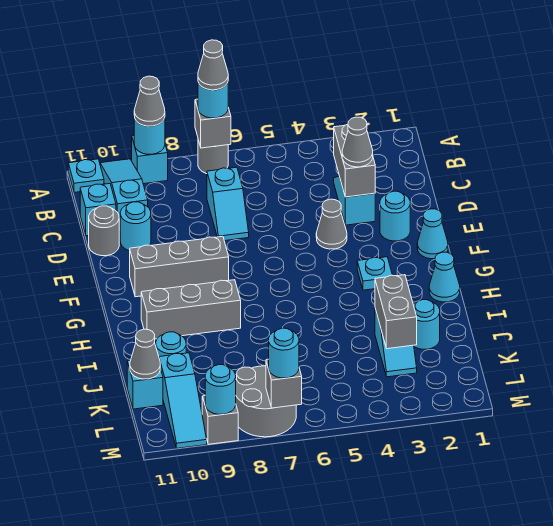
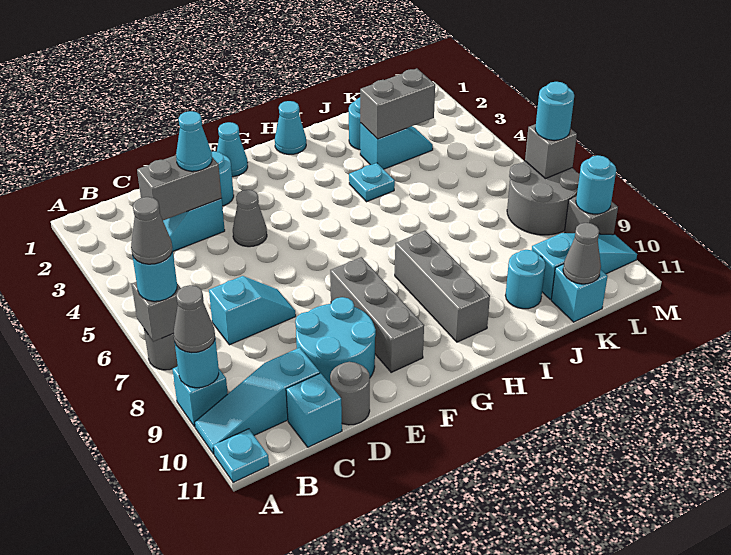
grey cone D3 level 3 -> cyan cone D3 level 3
cyan round brick D10 level 1 -> cyan round brick D9:E10 level 1
cyan plate G3 level 1 -> cyan plate I4 level 1

